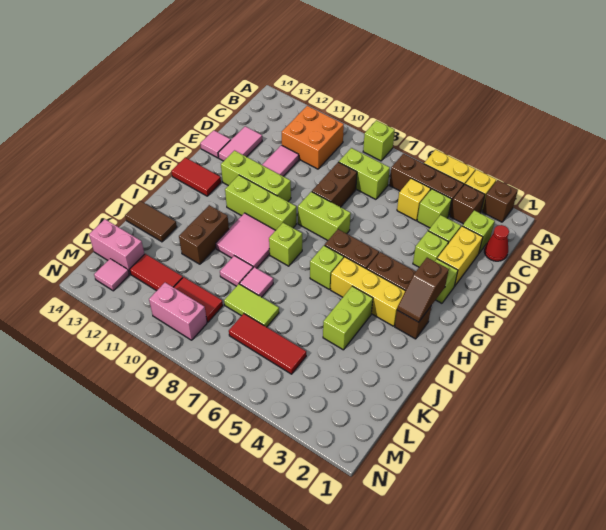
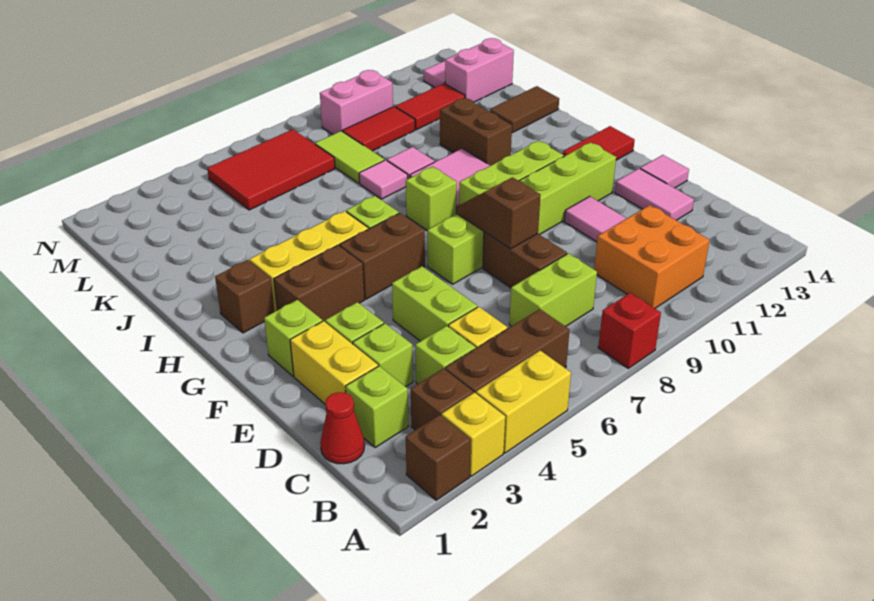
lime brick A8 level 1 -> red brick A8 level 1
brown slope G2:H2 level 2 top G -> brown slope E8:F8 level 2 top E
lime brick I4:J4 level 1 -> lime brick D5:E5 level 1
lime tile K7:K8 level 1 -> lime tile K8:L8 level 1
red tile L5:L7 level 1 -> red tile L5:M7 level 1

